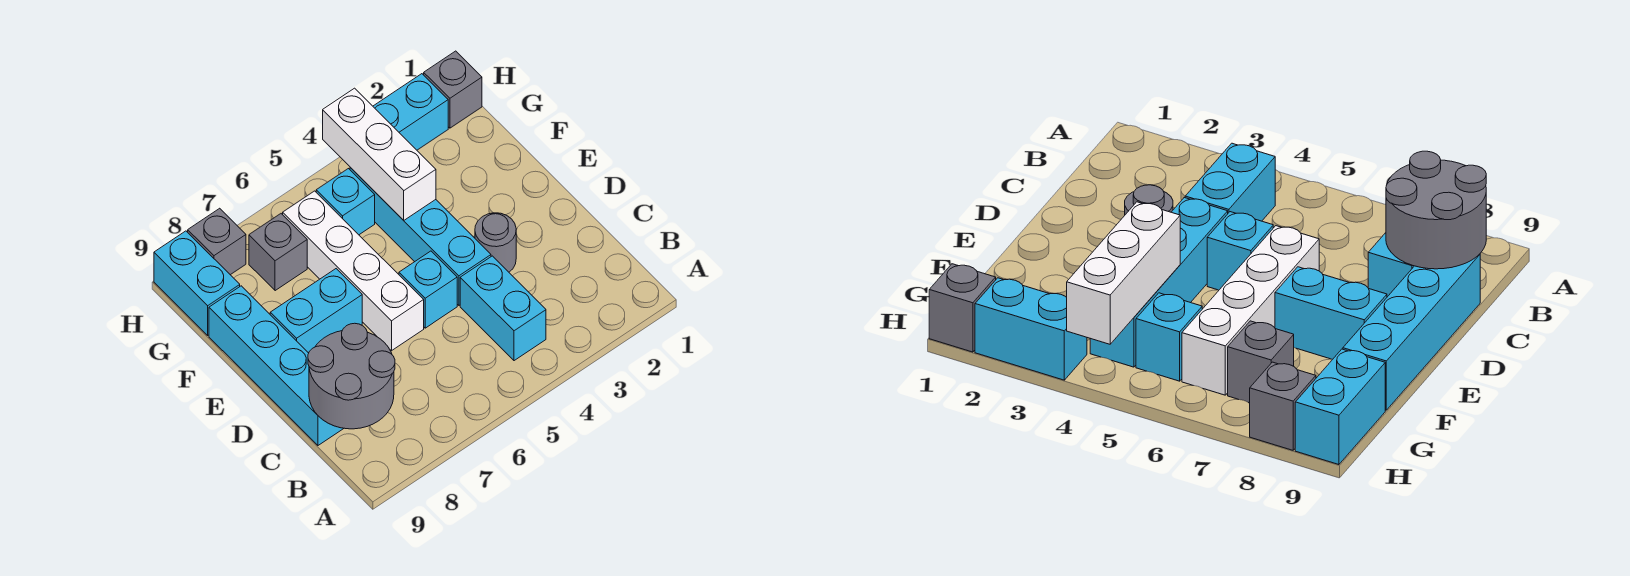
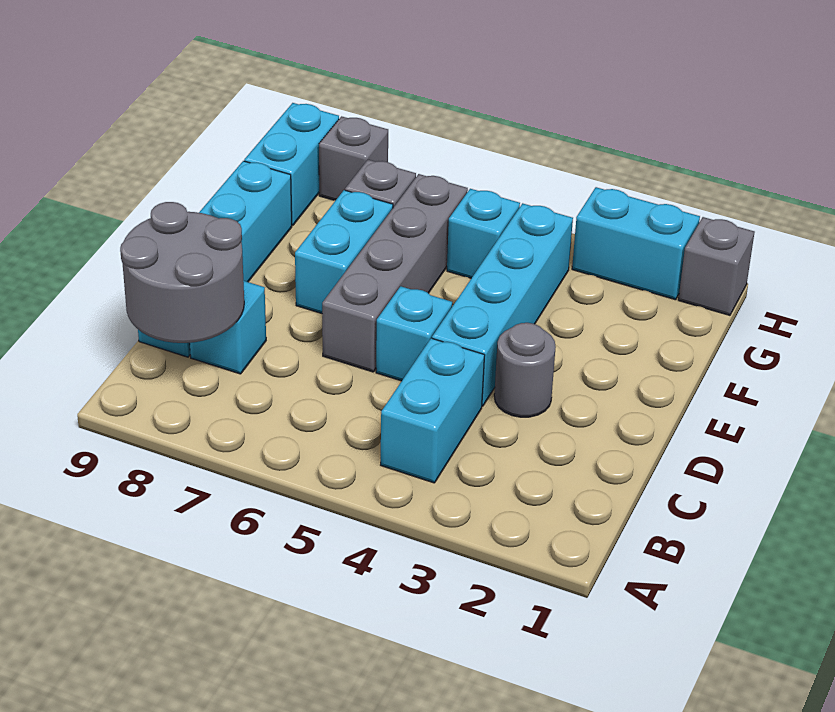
white brick D6:G6 level 1 -> grey brick D6:G6 level 1
cyan brick E7:E8 level 1 -> cyan brick E7:F7 level 1
white brick F4:H4 level 2 -> none

